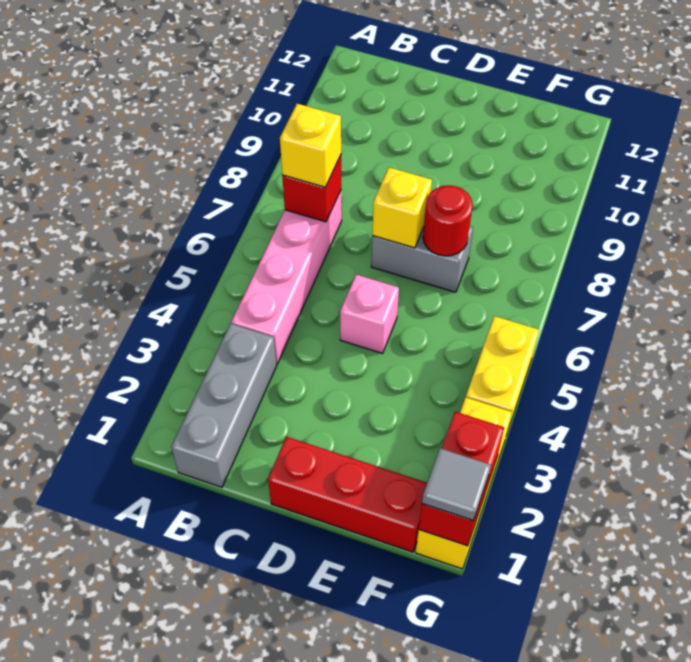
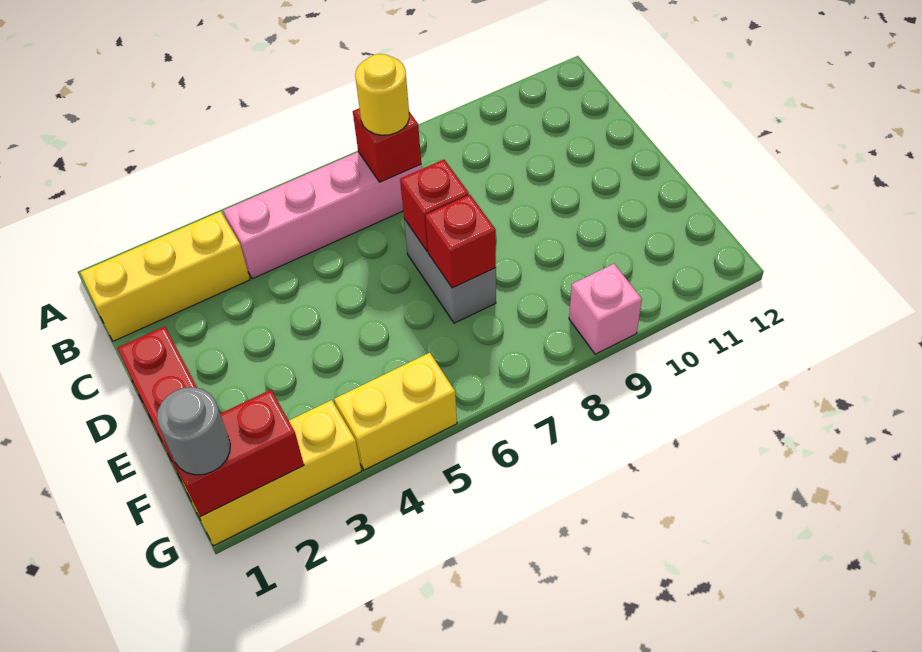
grey brick B1:B3 level 1 -> yellow brick B1:B3 level 1
yellow brick B7 level 3 -> yellow round brick B7 level 3
pink brick D5 level 1 -> pink brick G9 level 1
yellow brick D7 level 2 -> red brick D7 level 2
red round brick E7 level 2 -> red brick E7 level 2
grey tile G1 level 3 -> grey round brick G1 level 3

